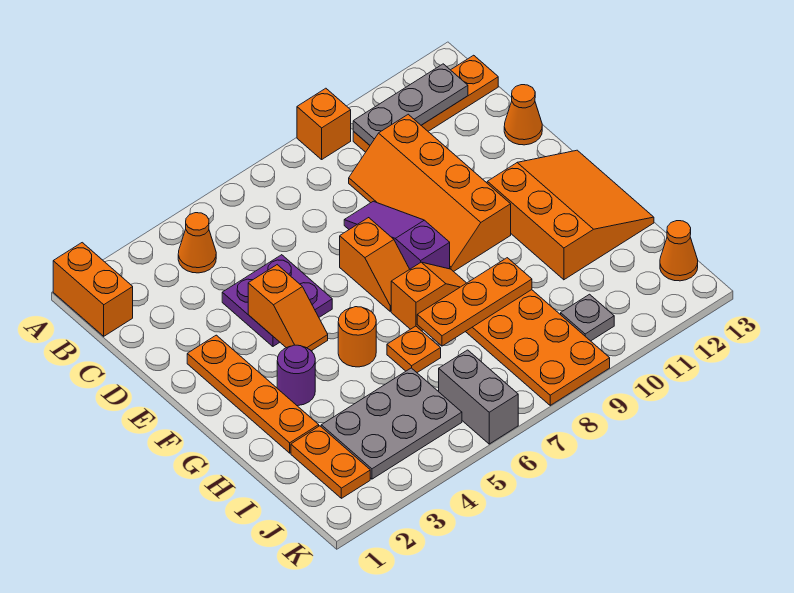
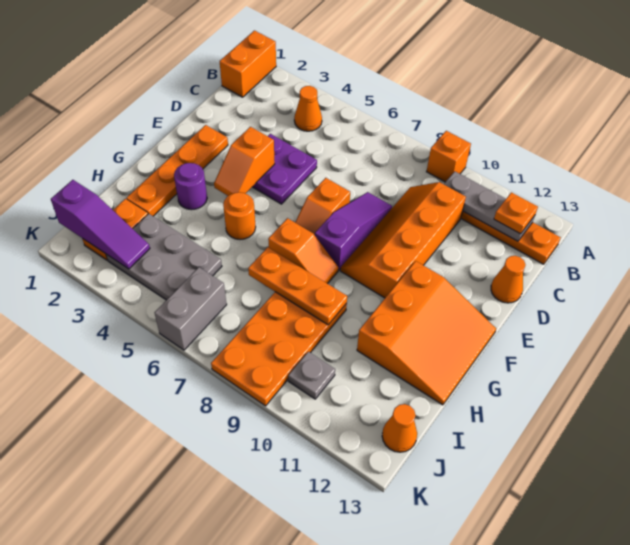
orange plate H6 level 1 -> orange plate B12 level 3
none -> purple slope J1:J3 level 2 top 1

